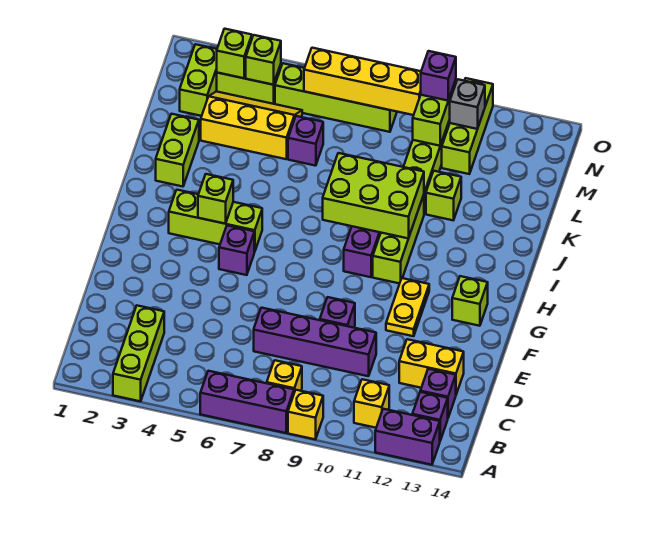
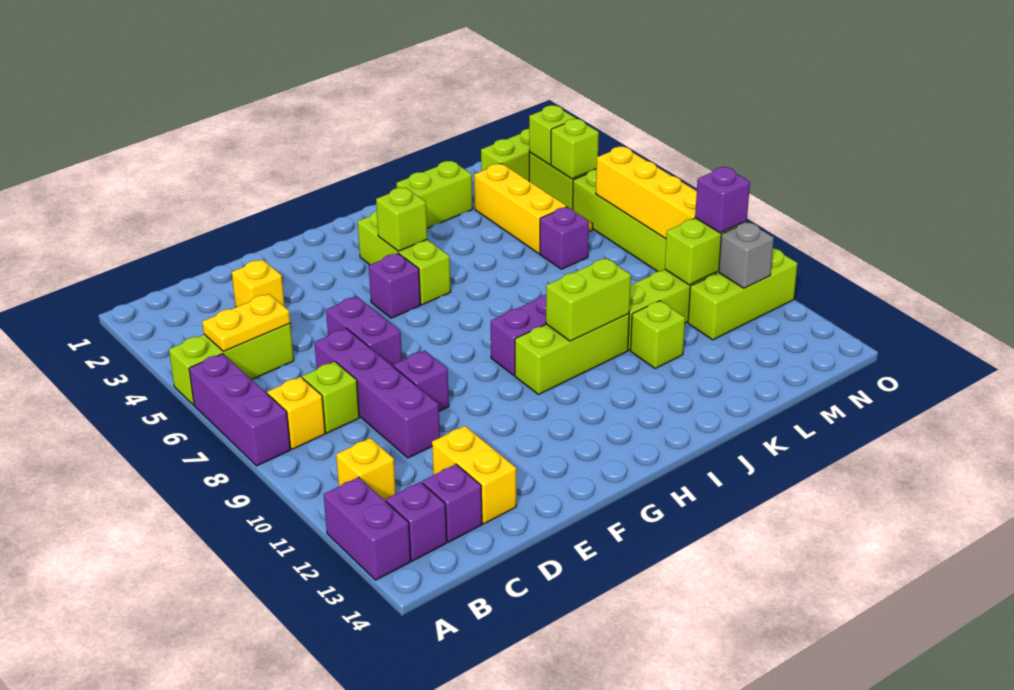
lime brick A3:C3 level 1 -> lime brick A5:C5 level 1
yellow brick A9 level 1 -> yellow brick D3 level 1
none -> purple brick E6:E7 level 1
yellow plate F11:G11 level 1 -> yellow plate B5:C5 level 2
lime brick G13 level 1 -> lime brick C8 level 1
lime brick I8:J10 level 2 -> lime brick I10:J10 level 2

